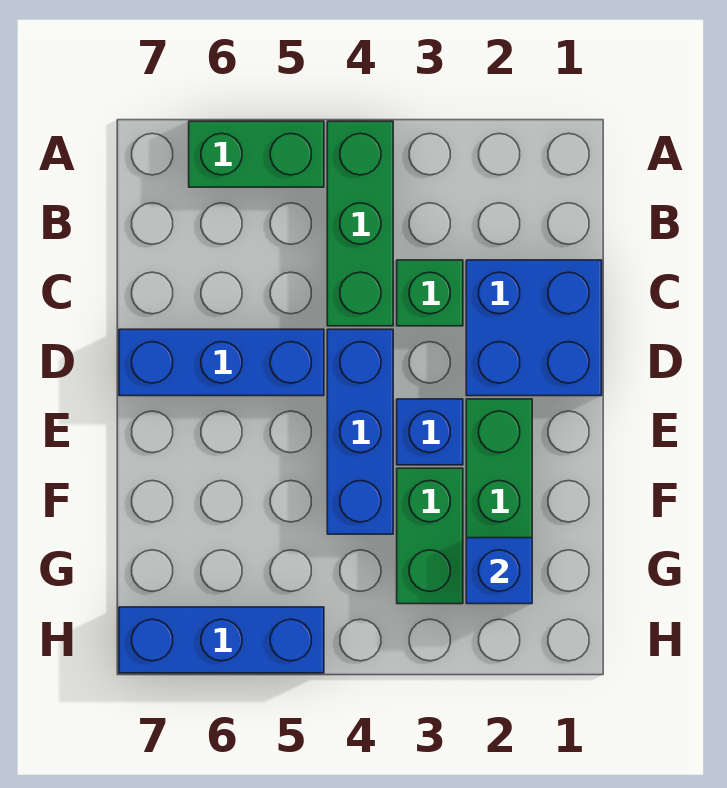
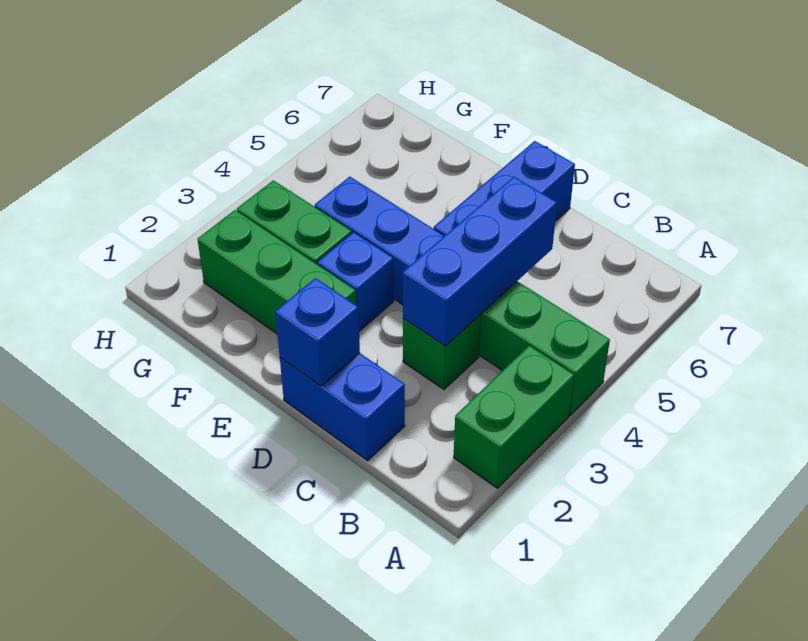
green brick A5:A6 level 1 -> green brick A2:A3 level 1
blue brick C1:D2 level 1 -> blue brick C1:D1 level 1
blue brick G2 level 2 -> blue brick D1 level 2
blue brick H5:H7 level 1 -> blue brick C3:C5 level 2

